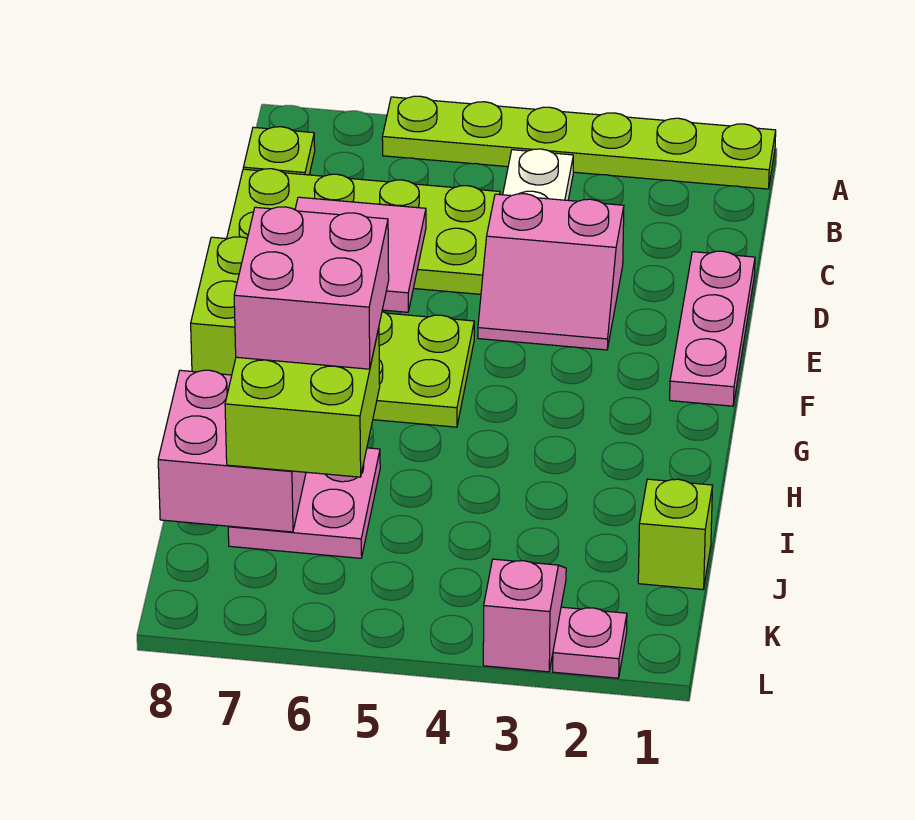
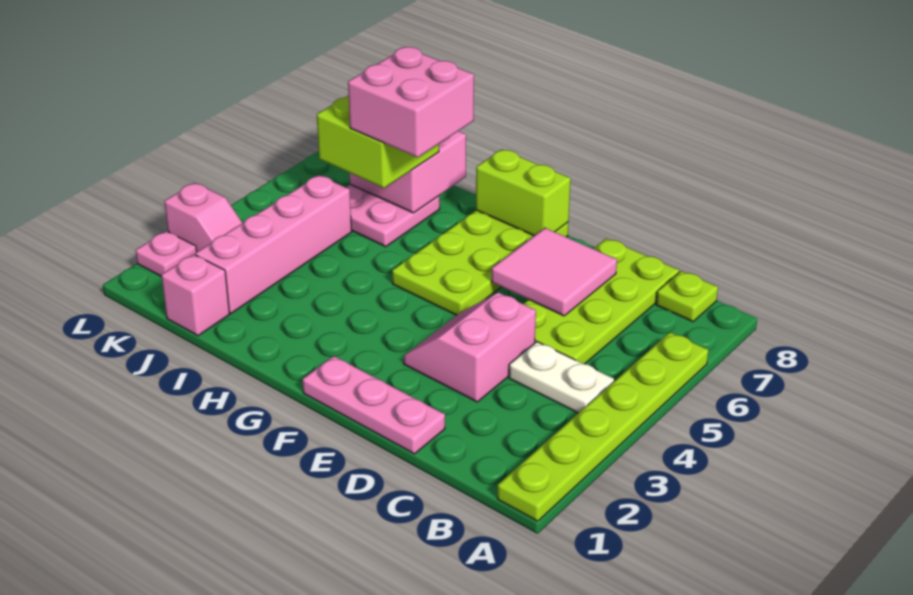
lime brick J1 level 1 -> pink brick J1 level 1
none -> pink brick J2:J5 level 1

